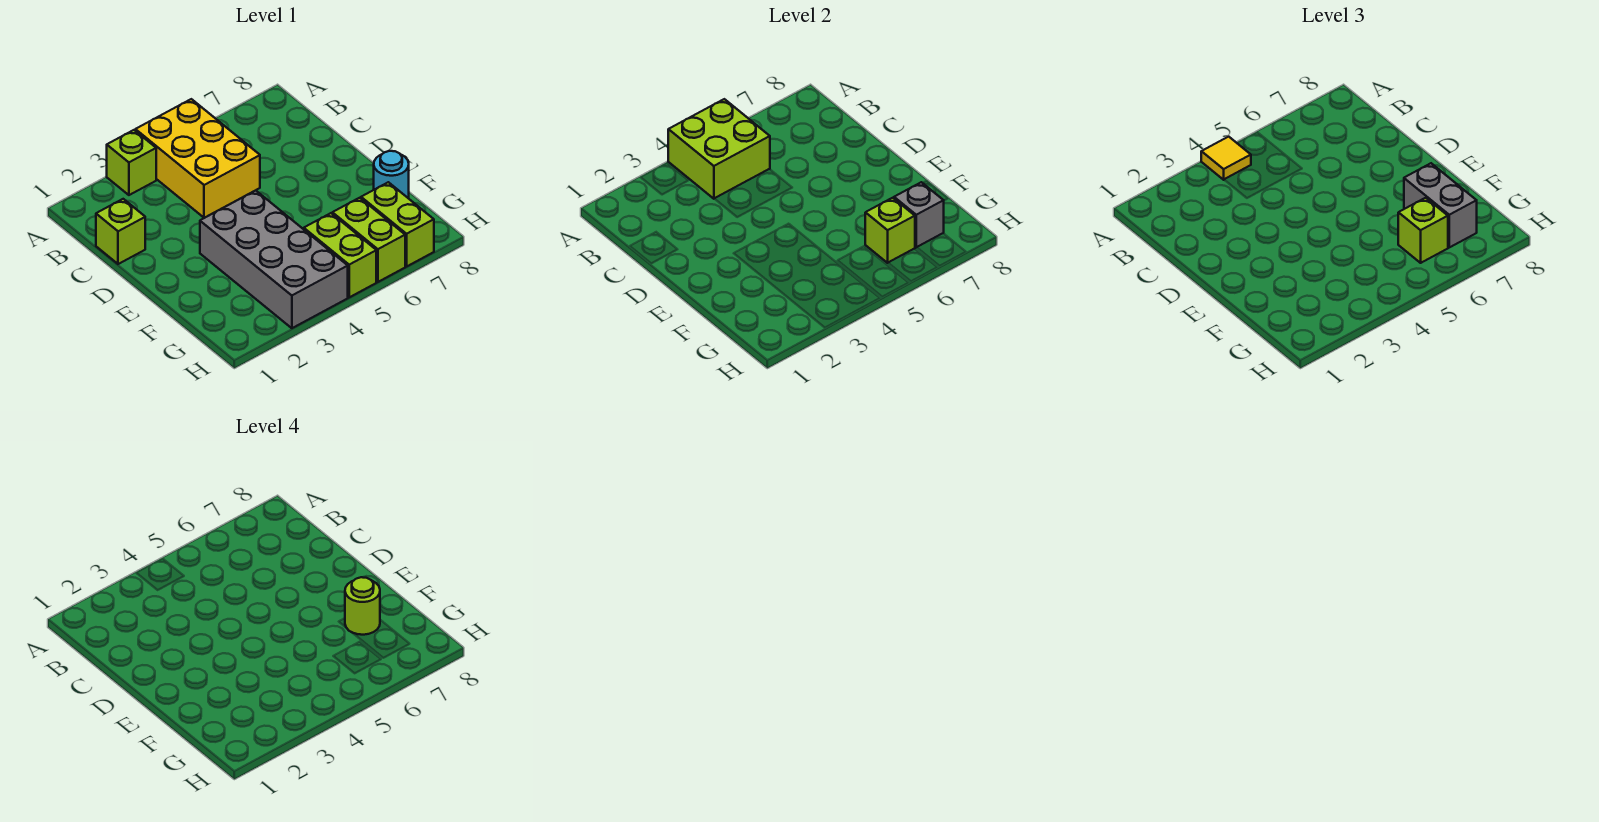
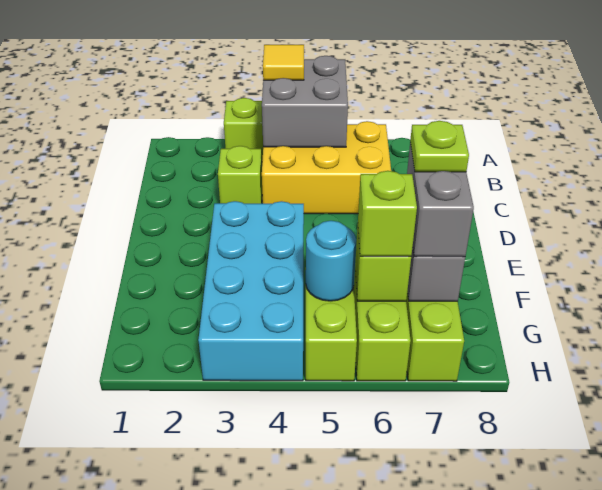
yellow brick A4:C5 level 1 -> yellow brick B4:C6 level 1
lime brick A4:B5 level 2 -> grey brick A4:B5 level 2
lime brick C1 level 1 -> lime brick C3 level 1
grey brick E3:H4 level 1 -> cyan brick E3:H4 level 1
lime round brick F7 level 4 -> lime plate F7 level 4
cyan round brick F8 level 1 -> cyan round brick G5 level 2

